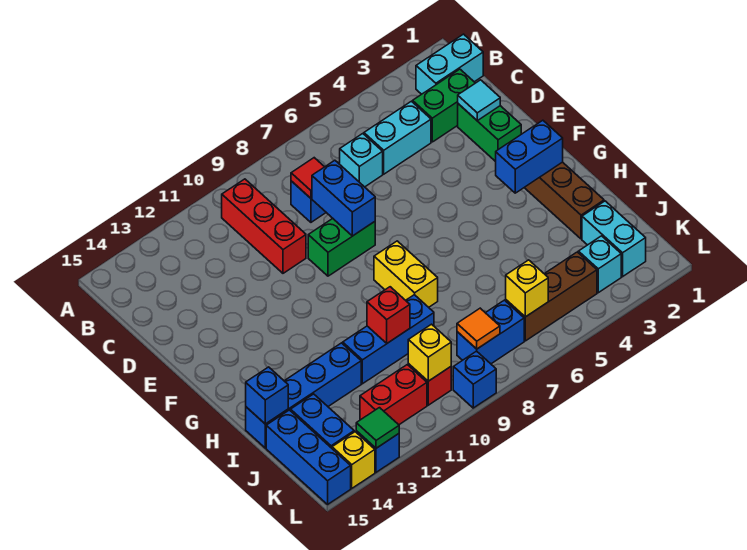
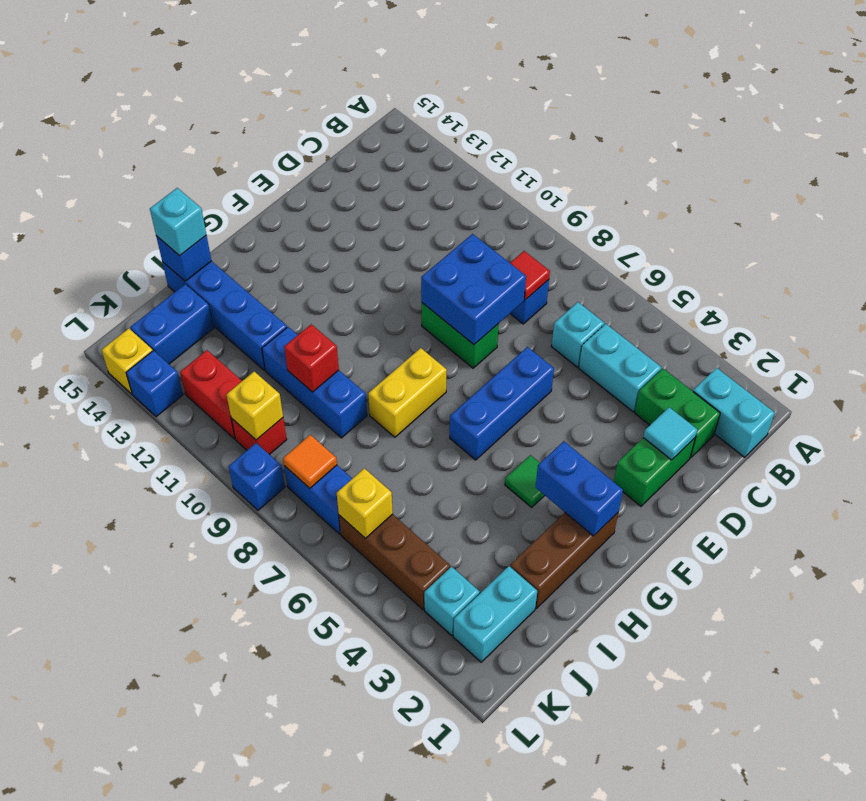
red brick B10:D10 level 1 -> none
blue brick D8:E8 level 2 -> blue brick D8:E9 level 2
none -> cyan brick I15 level 3
blue brick J15:L15 level 1 -> blue brick E6:G6 level 1
green tile L13 level 2 -> green tile G4 level 1

